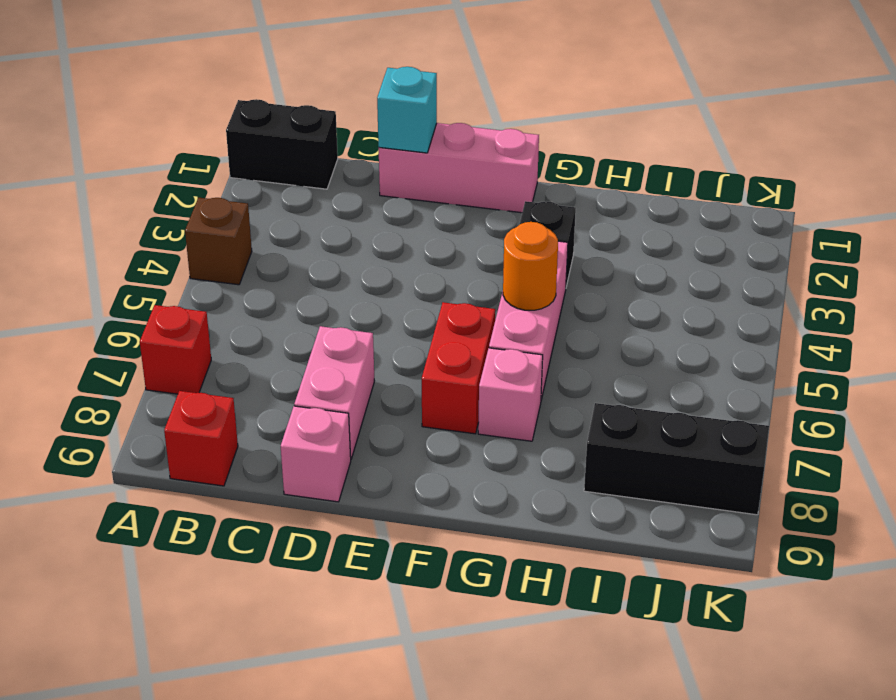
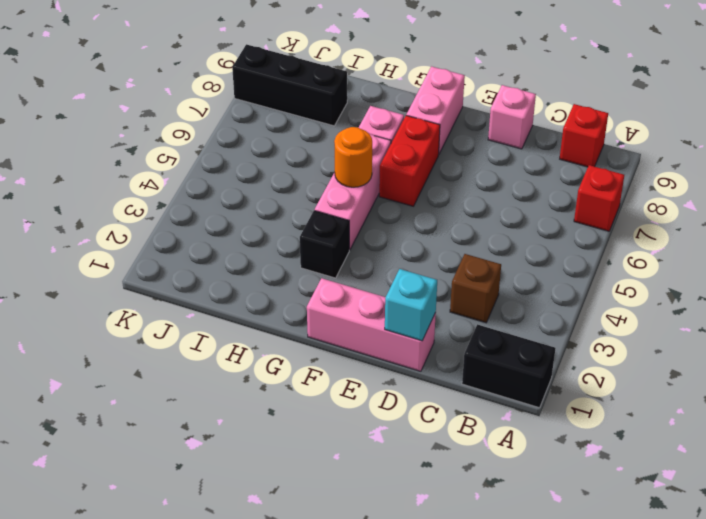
brown brick A4 level 1 -> brown brick C3 level 1
pink brick D7:D8 level 1 -> pink brick F8:F9 level 1

